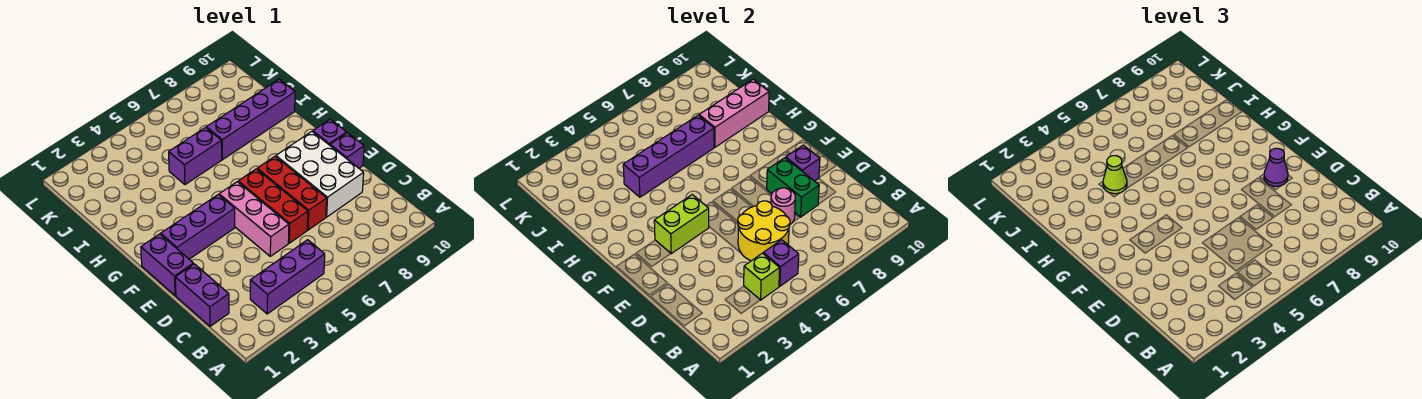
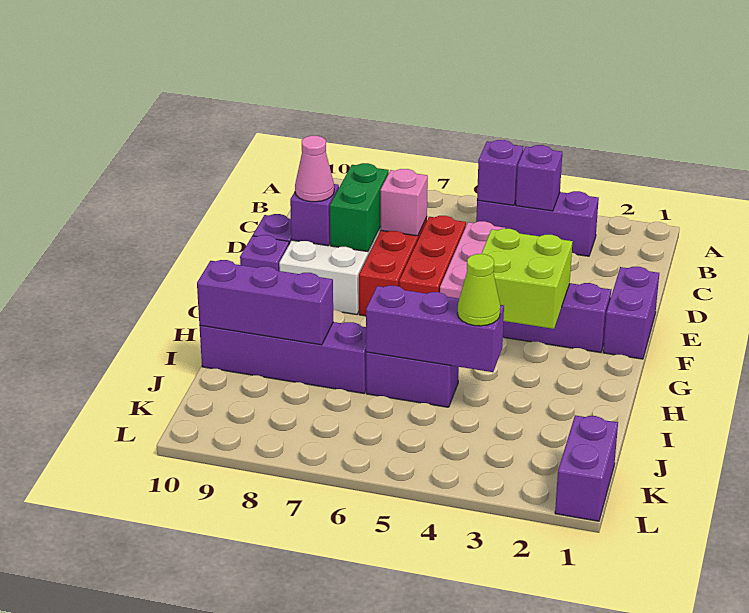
lime brick B4 level 2 -> purple brick B4 level 2
purple brick C1:D1 level 1 -> purple brick K1:L1 level 1
yellow round brick C5:D6 level 2 -> none
pink round brick D7 level 2 -> pink brick D7 level 2
purple cone E9 level 3 -> pink cone E9 level 3
lime brick F3:F4 level 2 -> lime brick F3:G4 level 2
purple brick I4:I7 level 2 -> purple brick I4:I6 level 2
pink brick I8:I10 level 2 -> purple brick I8:I10 level 2

